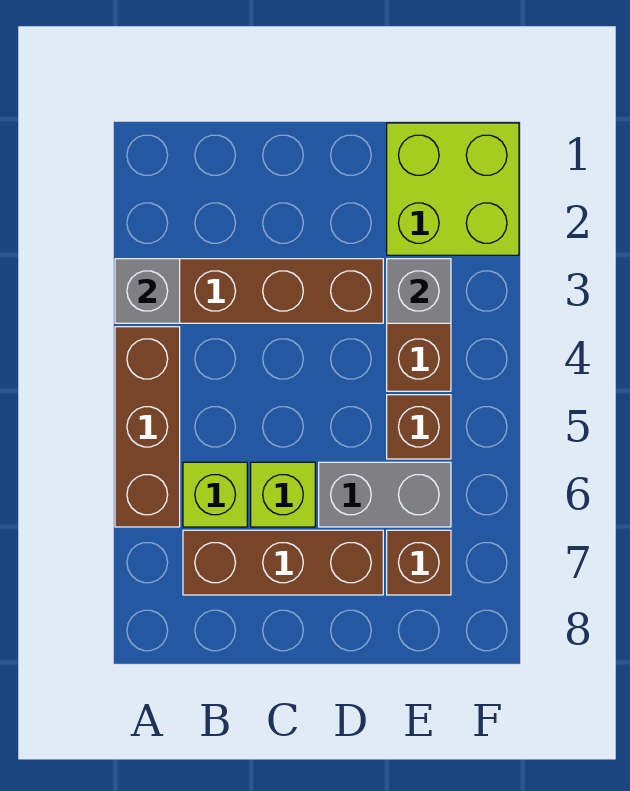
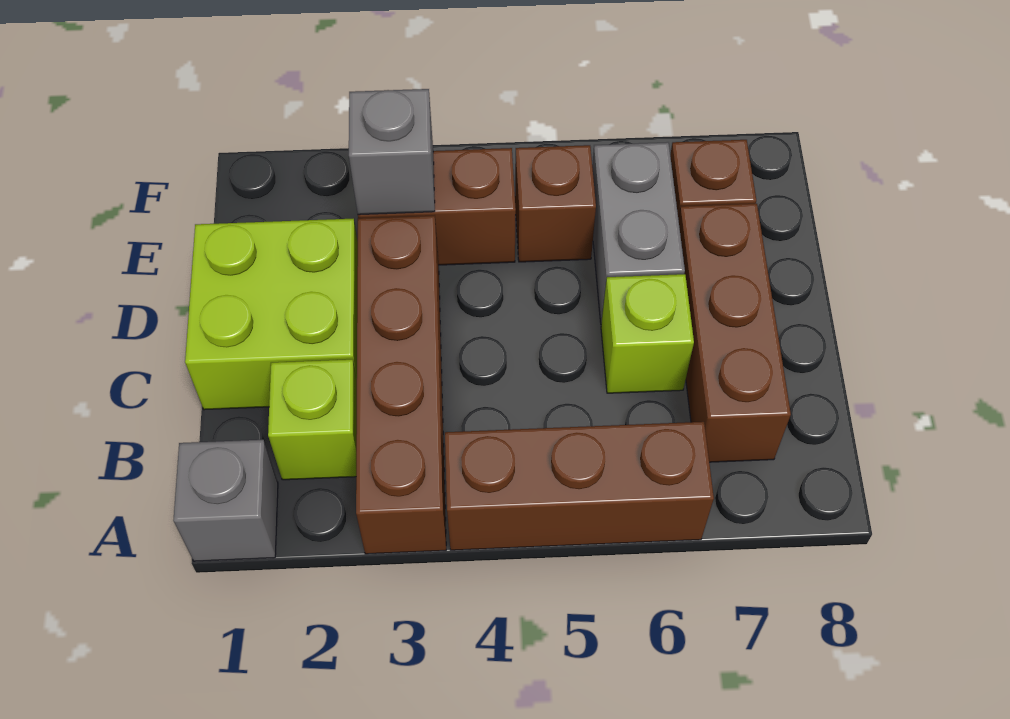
grey brick A3 level 2 -> grey brick A1 level 1
lime brick B6 level 1 -> lime brick B2 level 1
lime brick E1:F2 level 1 -> lime brick C1:D2 level 1

